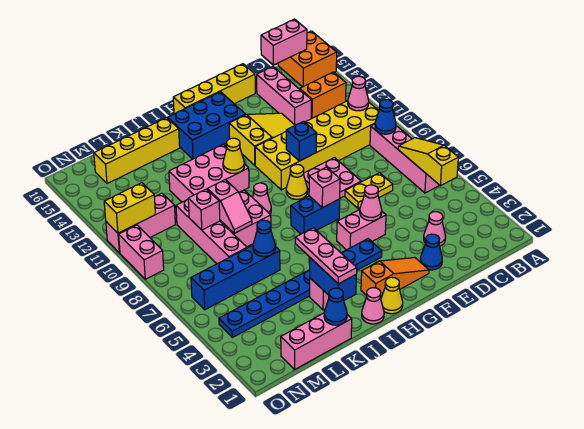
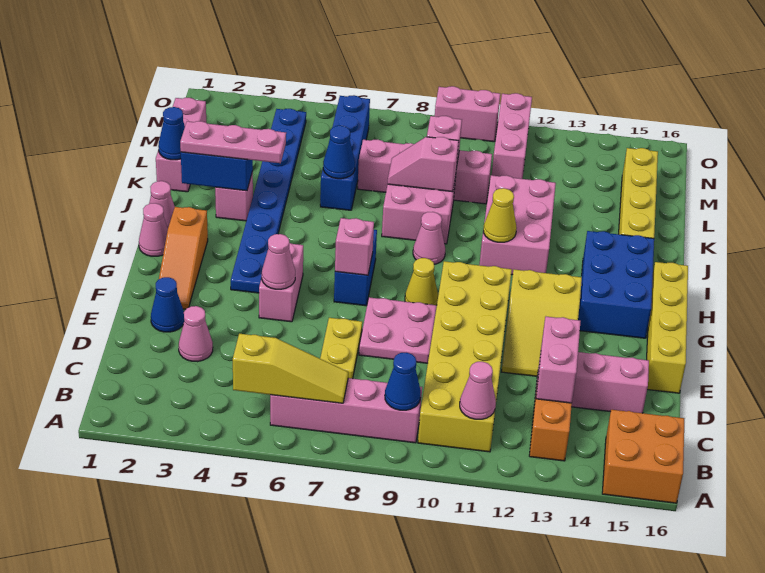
pink brick B16:C16 level 2 -> pink brick C13:D13 level 2
blue brick F10 level 2 -> none
yellow cone H1 level 1 -> pink cone H1 level 1
yellow brick N11:O11 level 2 -> none

